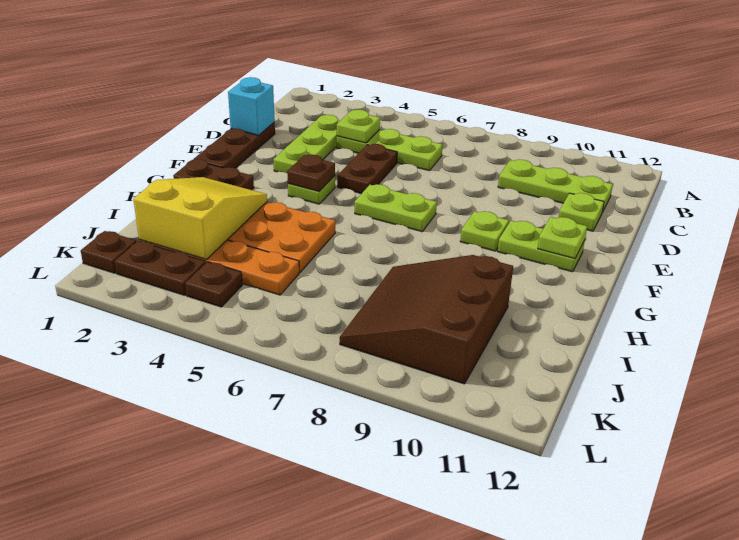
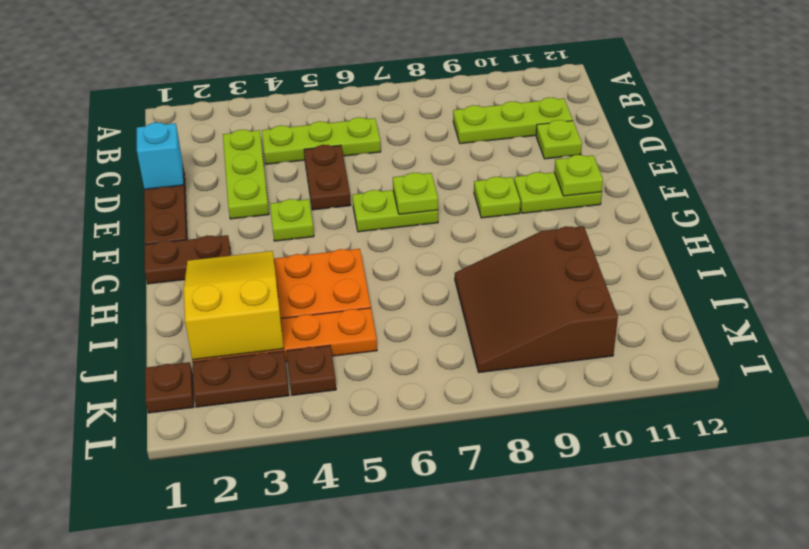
lime plate C4 level 2 -> lime plate F7 level 2
brown plate F4 level 2 -> none

